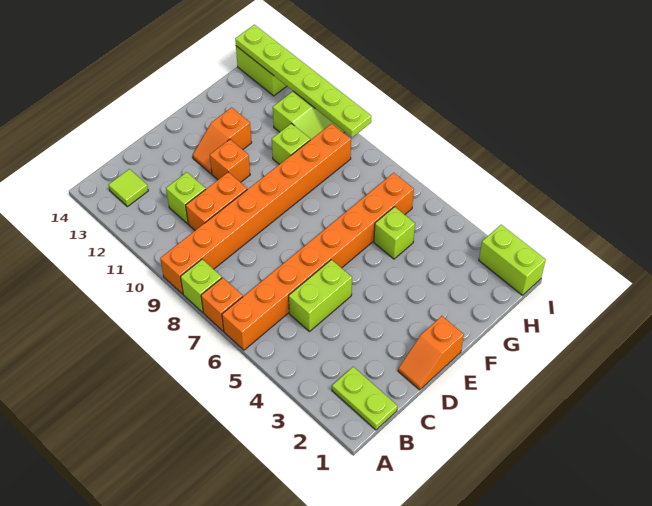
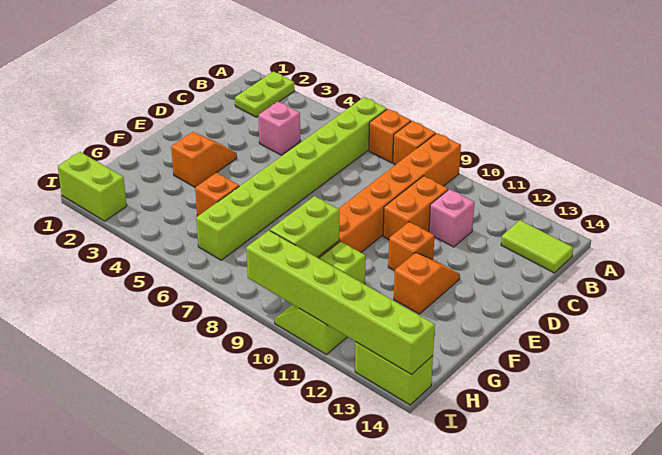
orange brick A6:H6 level 1 -> lime brick A6:H6 level 1
lime brick A8 level 1 -> orange brick A8 level 1
lime plate B1:B2 level 1 -> lime plate A2:B2 level 1
lime tile B13 level 1 -> lime tile B13:B14 level 1
none -> pink brick C4 level 1
lime brick C5:D5 level 1 -> lime brick G9:H9 level 2
lime brick C11 level 1 -> pink brick C11 level 1
orange slope D1:E1 level 1 top E -> orange slope E3:F3 level 1 top F
lime brick G5 level 1 -> orange brick G5 level 1
lime plate I9:I14 level 2 -> lime brick I9:I14 level 2

